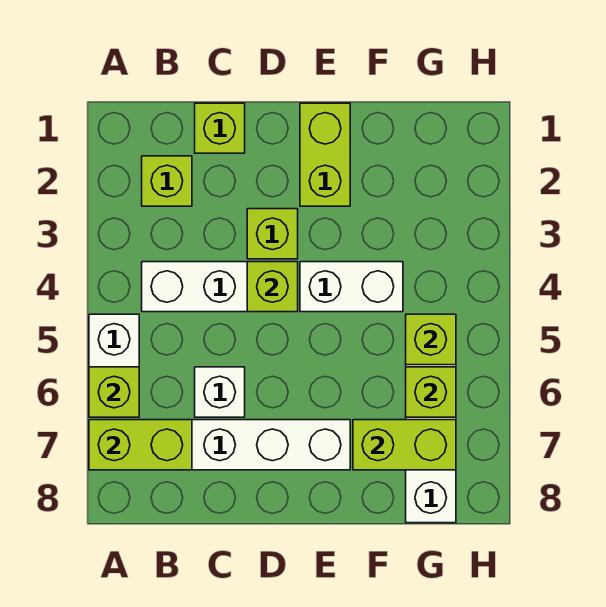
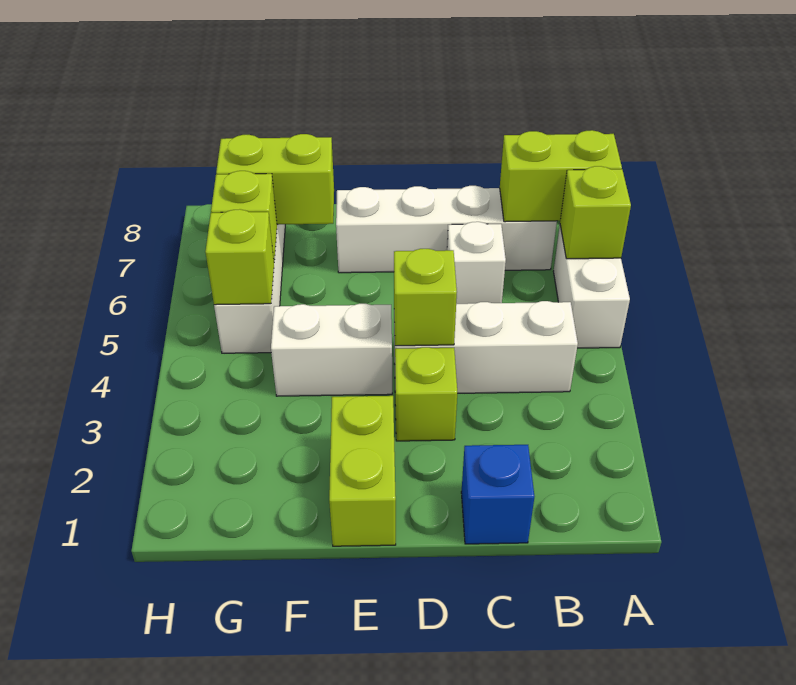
lime brick B2 level 1 -> none
lime brick C1 level 1 -> blue brick C1 level 1

